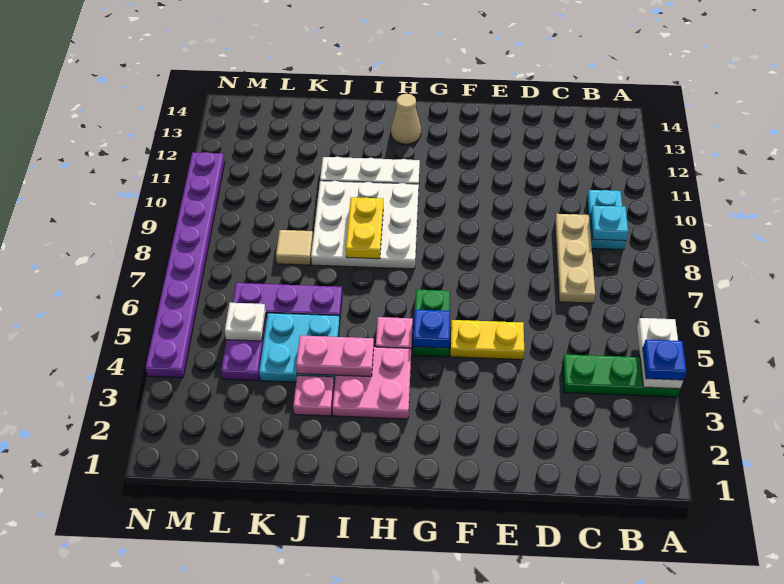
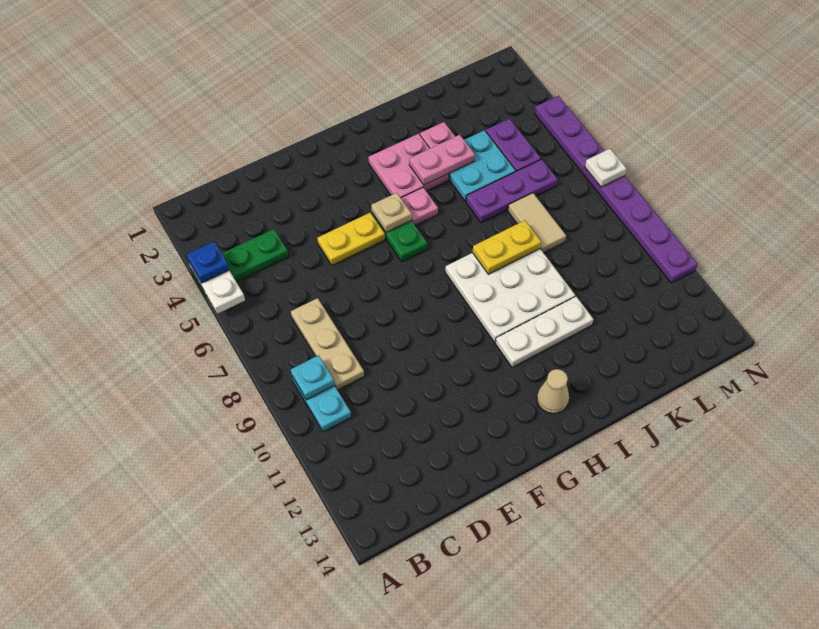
blue plate G5 level 2 -> tan plate G5 level 2
yellow plate I8:I9 level 2 -> yellow plate I8:J8 level 2
tan tile K8 level 1 -> tan tile K7:K8 level 1
white plate L5 level 2 -> white plate N7 level 2

